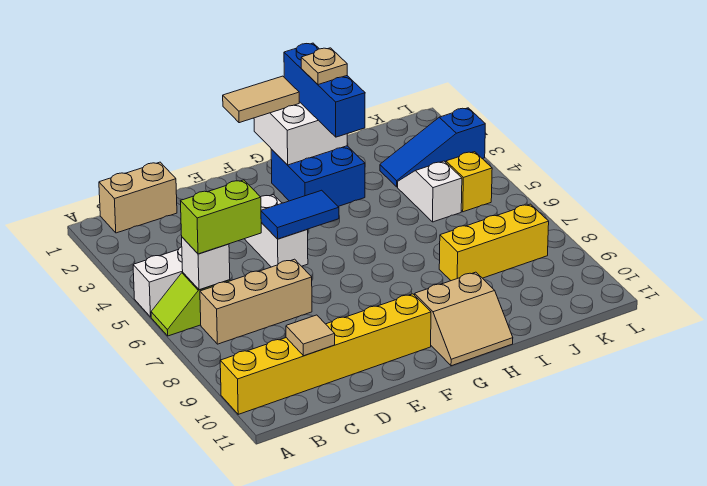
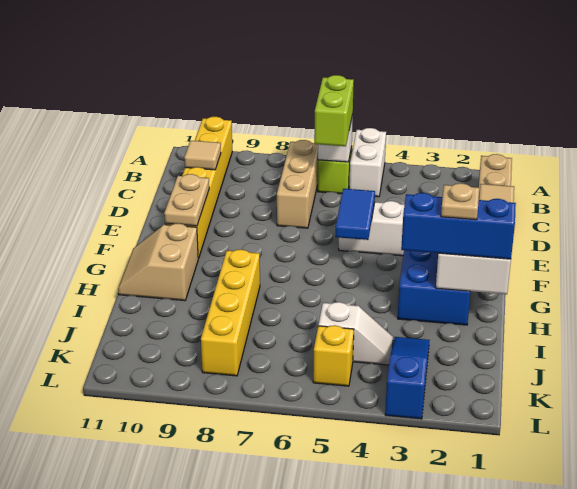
none -> tan plate E10:F10 level 2
yellow brick I8:K8 level 1 -> yellow brick H8:K8 level 1

